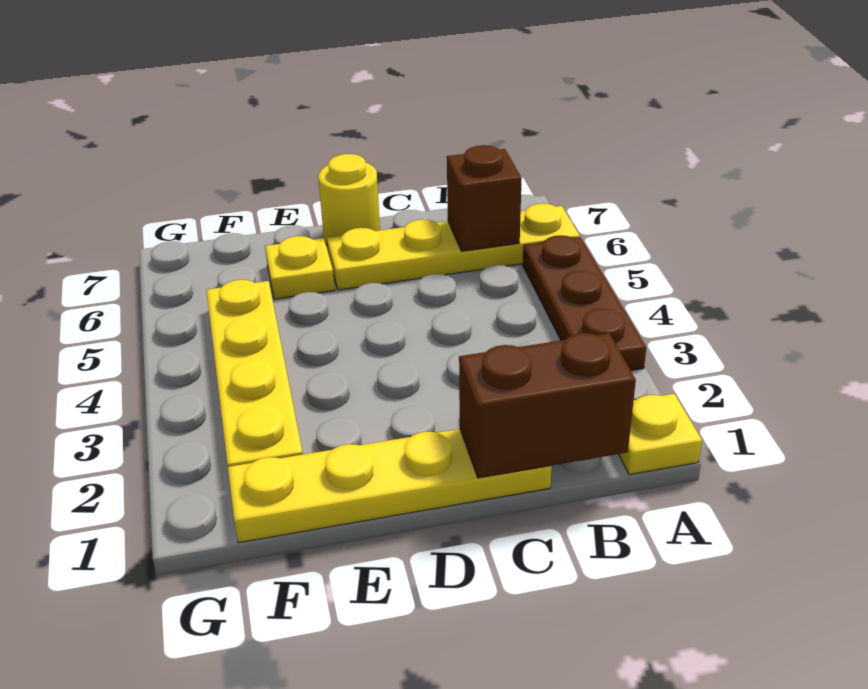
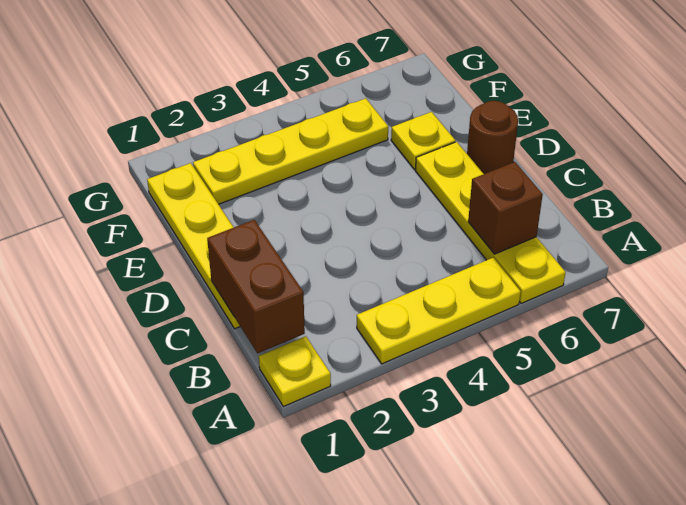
brown plate A3:A5 level 1 -> yellow plate A3:A5 level 1
yellow round brick D7 level 1 -> brown round brick D7 level 1

